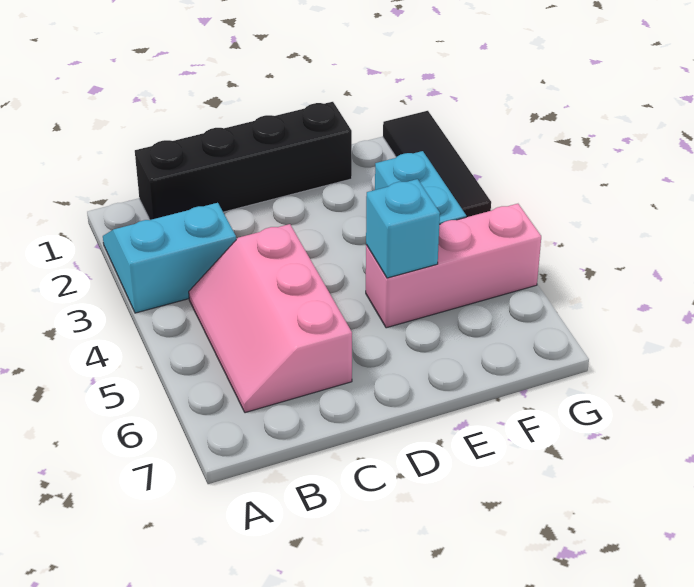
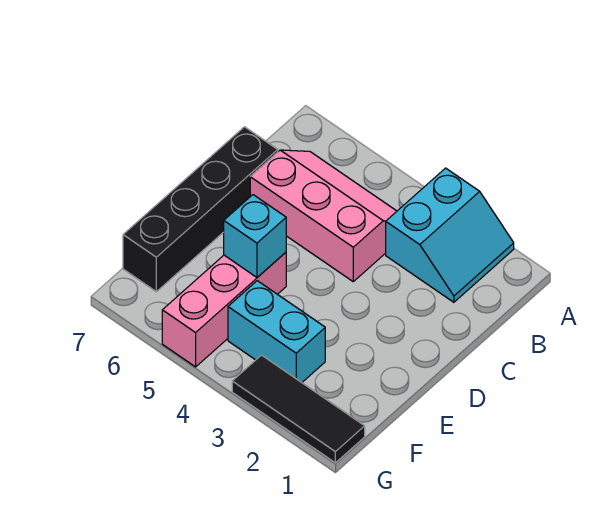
black brick B1:E1 level 1 -> black brick C7:F7 level 1

